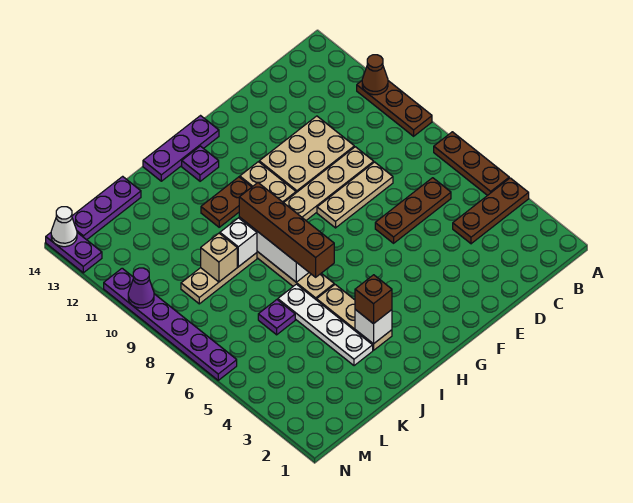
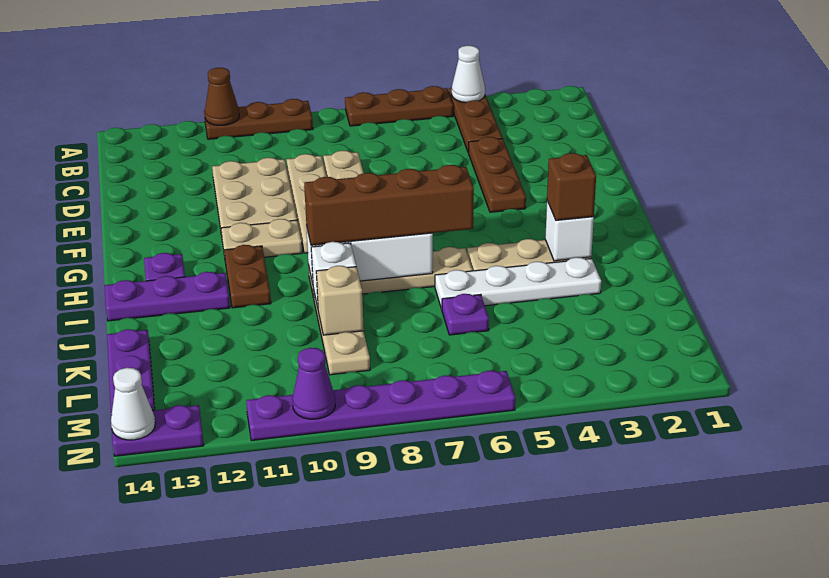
none -> white cone A4 level 2
brown plate C6:E6 level 1 -> brown plate D4:F4 level 1
purple plate G14:I14 level 1 -> purple plate I12:I14 level 1

